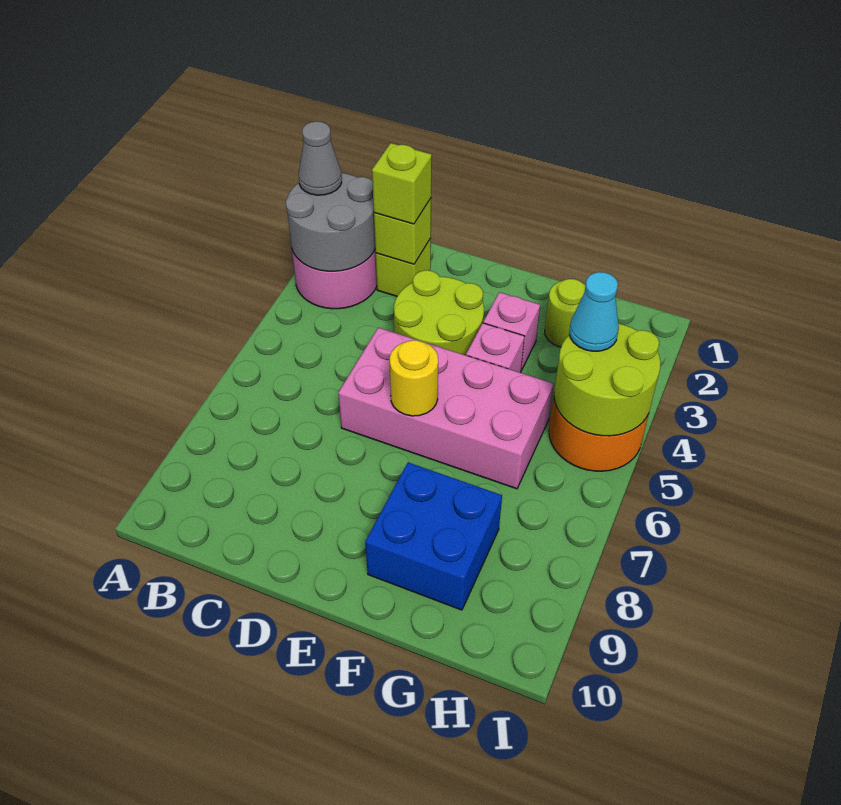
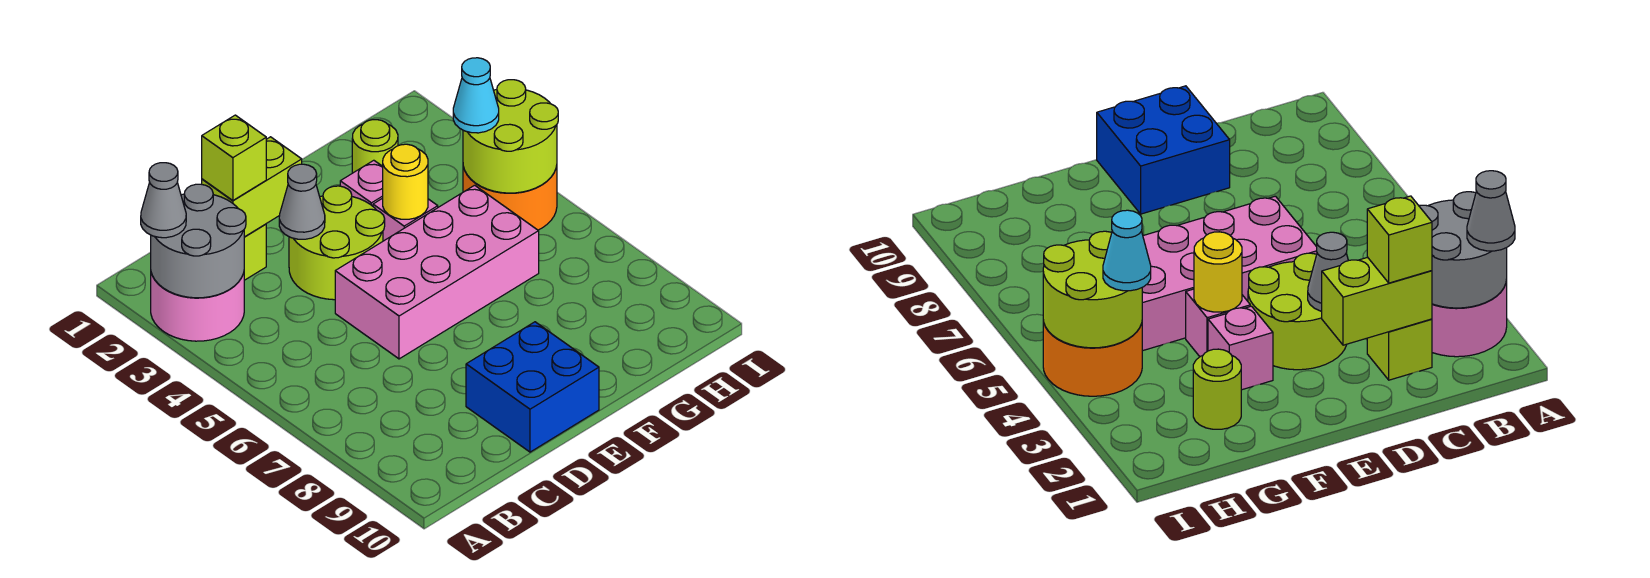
lime brick C2 level 2 -> lime brick C2:D2 level 2
none -> grey cone D3 level 2
yellow round brick E6 level 2 -> yellow round brick F4 level 2
blue brick F8:G9 level 1 -> blue brick D9:E10 level 1

